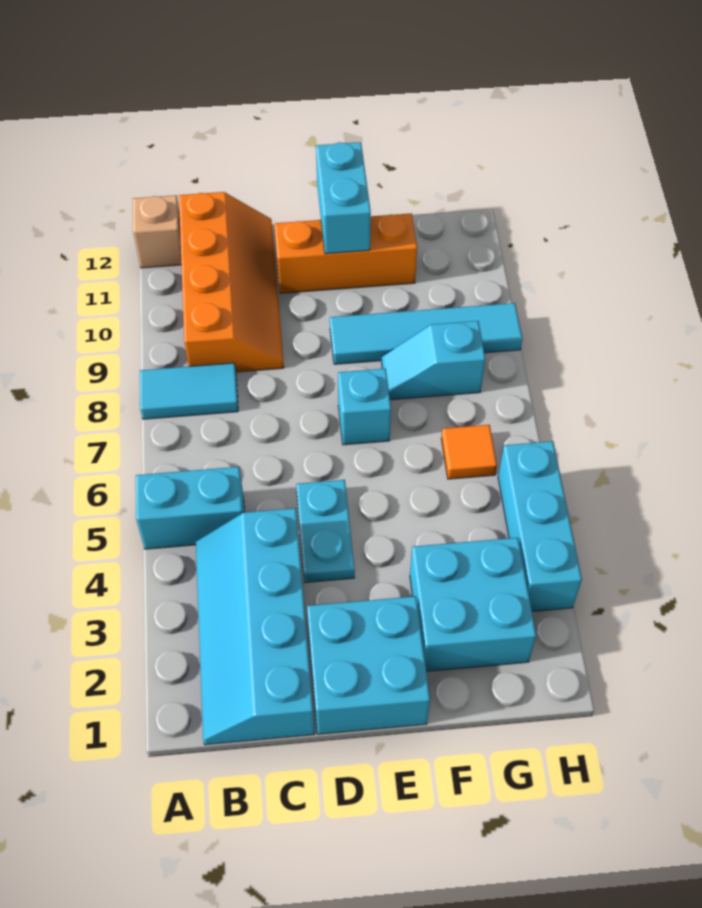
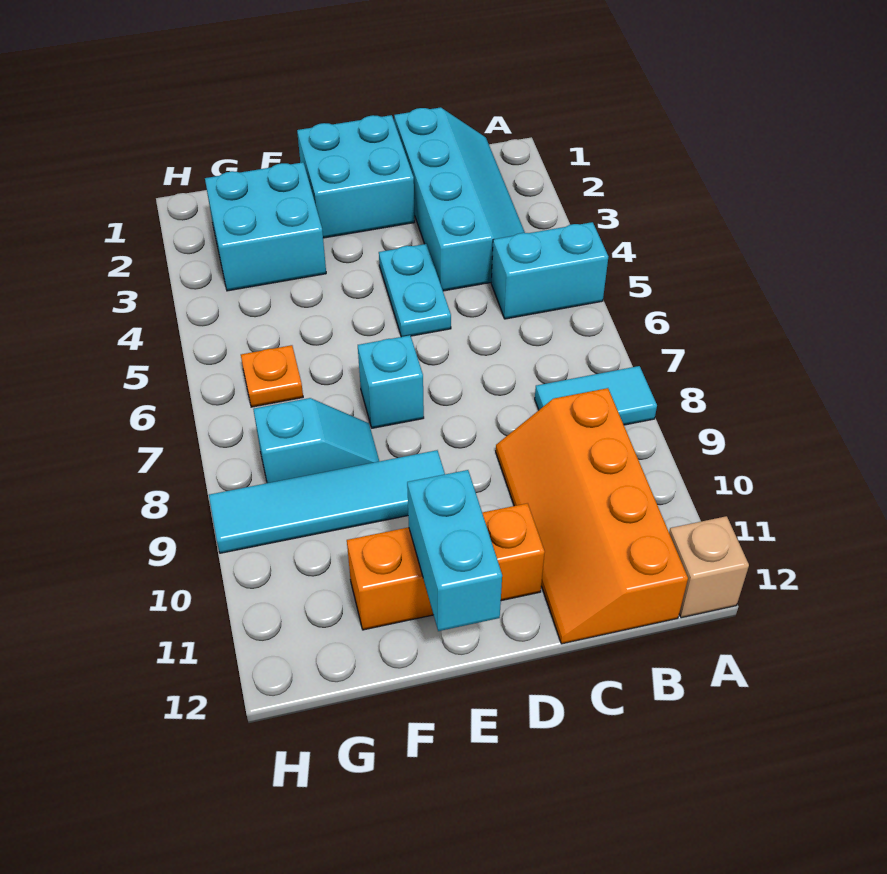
orange tile G6 level 1 -> orange plate G6 level 1
cyan brick H3:H5 level 1 -> none

